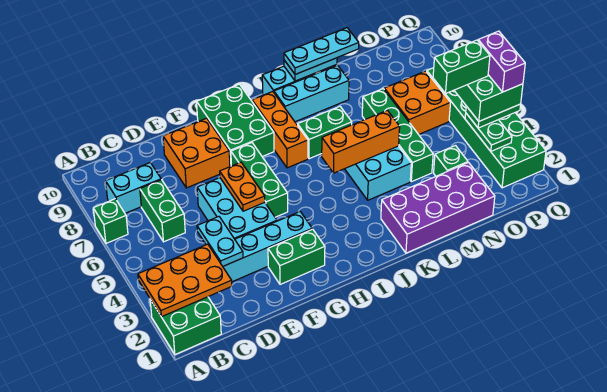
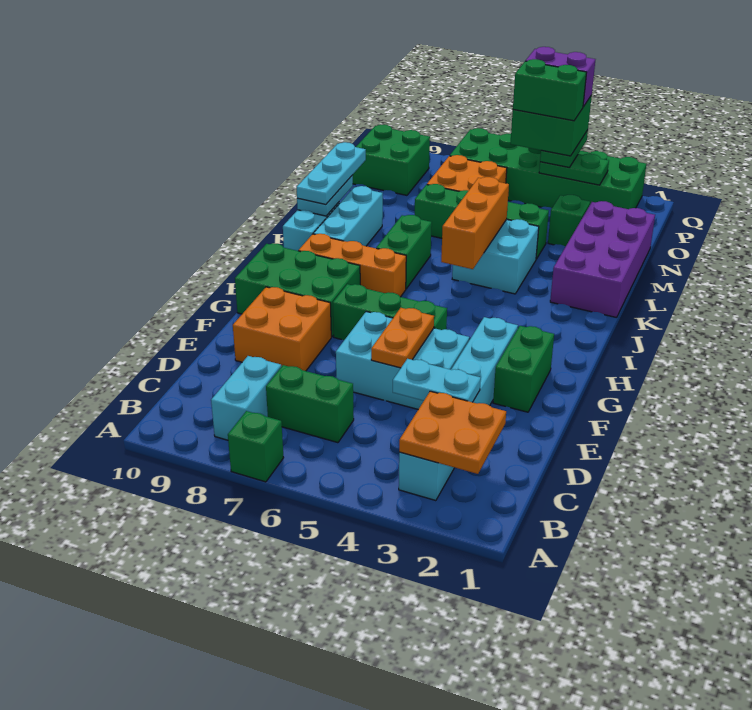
green brick A1:B2 level 1 -> green brick O9:P10 level 1
orange plate A2:C3 level 2 -> orange plate B2:C3 level 2
orange plate F5:F6 level 2 -> orange plate E5:F5 level 2
green brick O5:P5 level 5 -> green brick P4:P5 level 5

